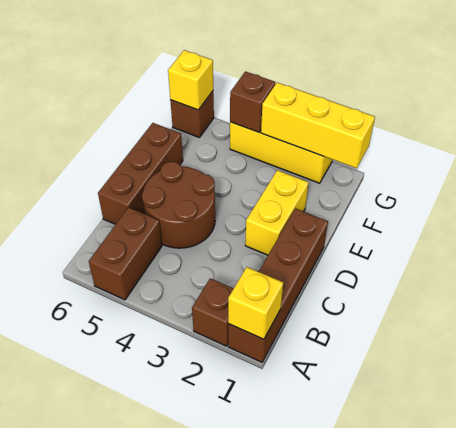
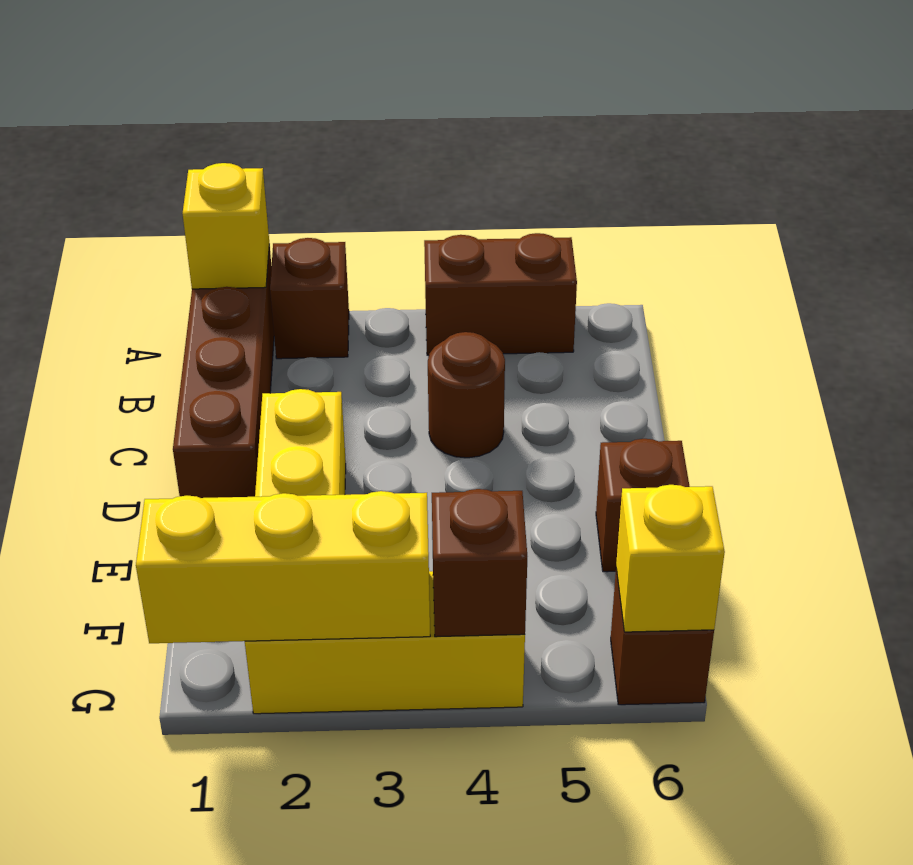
brown brick A5:B5 level 1 -> brown brick A4:A5 level 1
brown round brick C4:D5 level 1 -> brown round brick C4 level 1
brown brick C6:E6 level 1 -> brown brick E6 level 1

